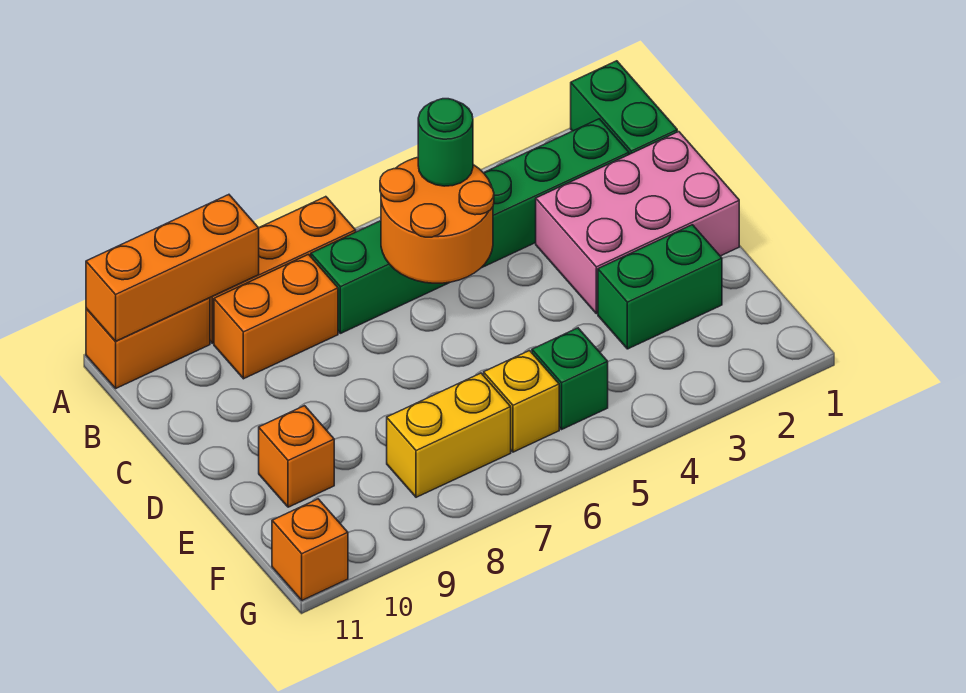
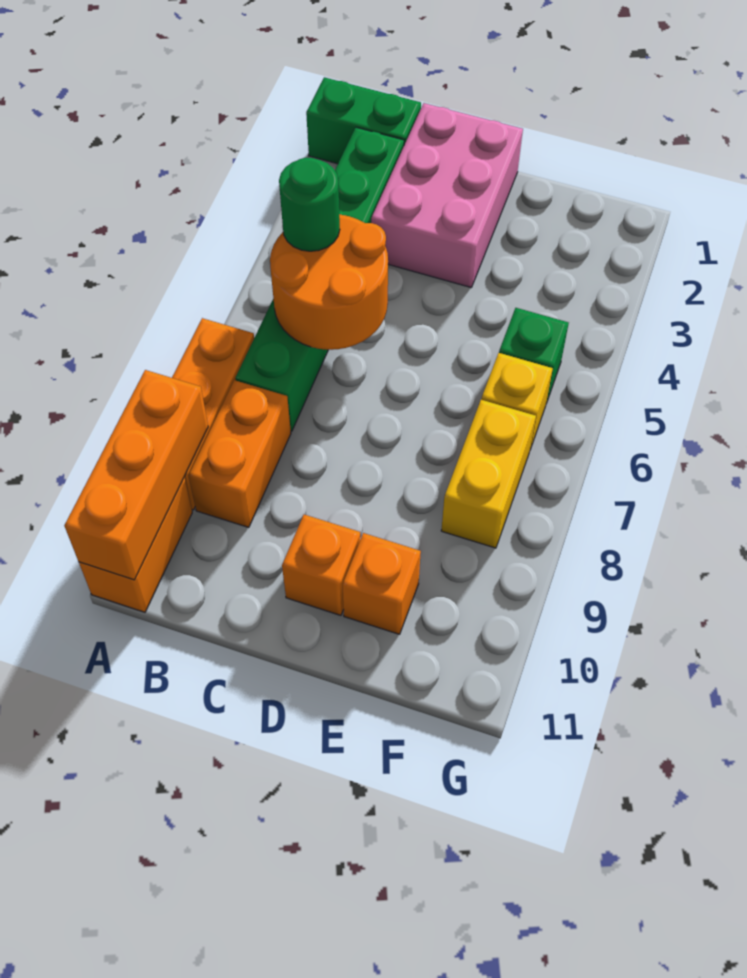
green brick E2:E3 level 1 -> none
orange brick G11 level 1 -> orange brick D10 level 1

